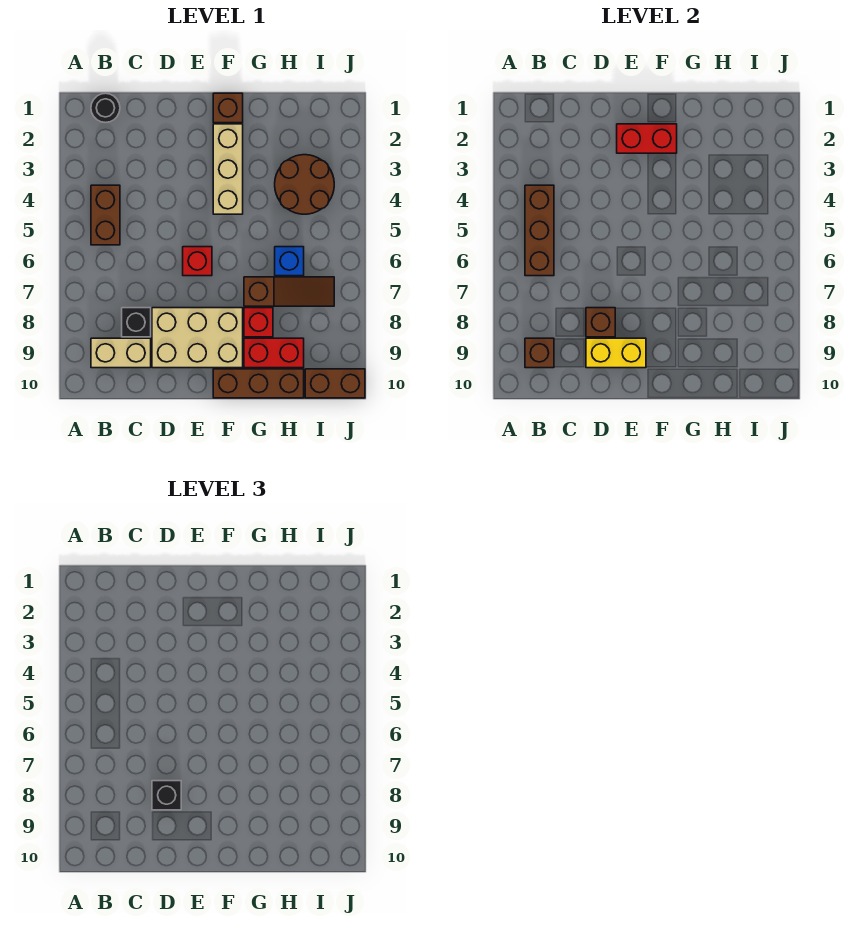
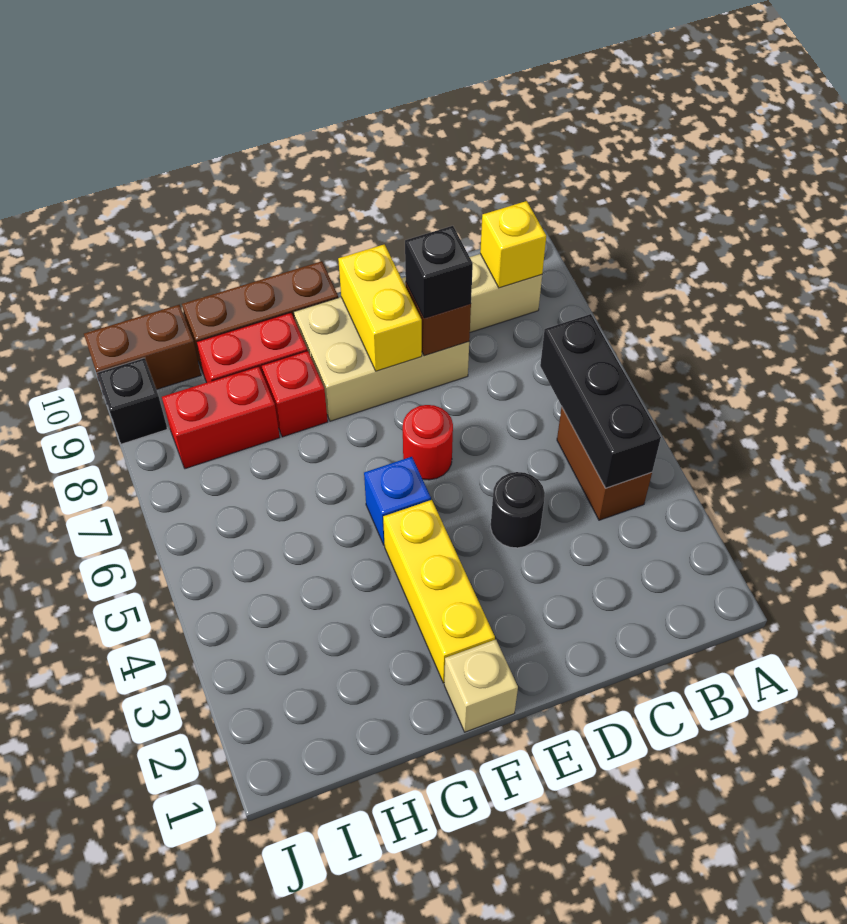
black round brick B1 level 1 -> black round brick D4 level 1
brown brick B4:B6 level 2 -> black brick B4:B6 level 2
brown brick B9 level 2 -> yellow brick B9 level 2
black brick C8 level 1 -> black brick J9 level 1
yellow brick D9:E9 level 2 -> yellow brick E8:E9 level 2
red brick E2:F2 level 2 -> red brick H8:I8 level 1
red brick E6 level 1 -> red round brick E6 level 1
brown brick F1 level 1 -> tan brick F1 level 1
tan brick F2:F4 level 1 -> yellow brick F2:F4 level 1
brown slope G7:I7 level 1 top G -> none
brown round brick H3:I4 level 1 -> none
blue brick H6 level 1 -> blue brick F5 level 1

